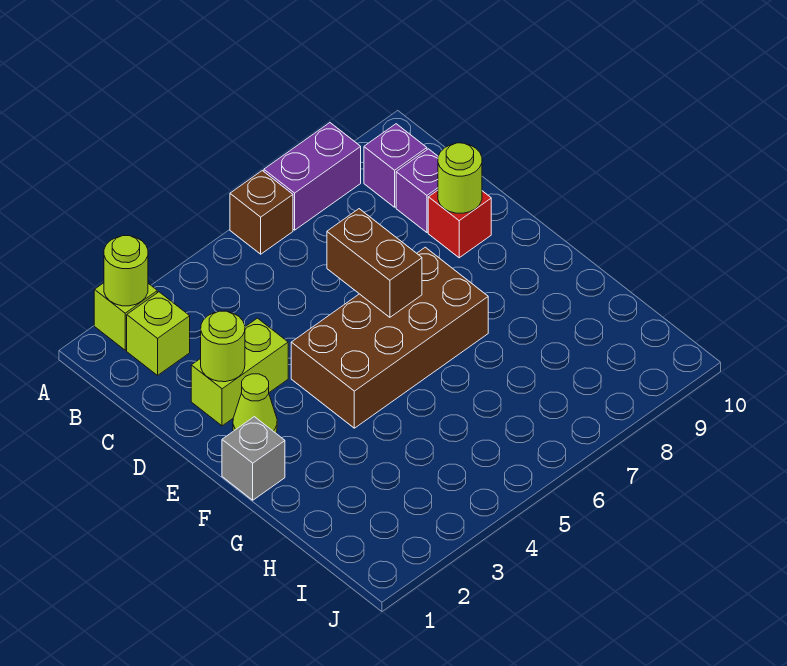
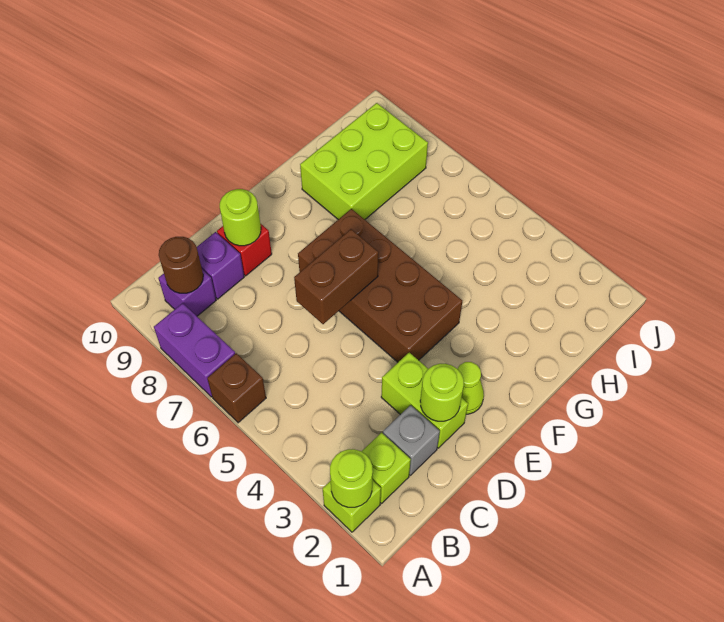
none -> brown round brick B9 level 2
grey brick F1 level 1 -> grey brick C2 level 1
none -> lime brick G8:I9 level 1

